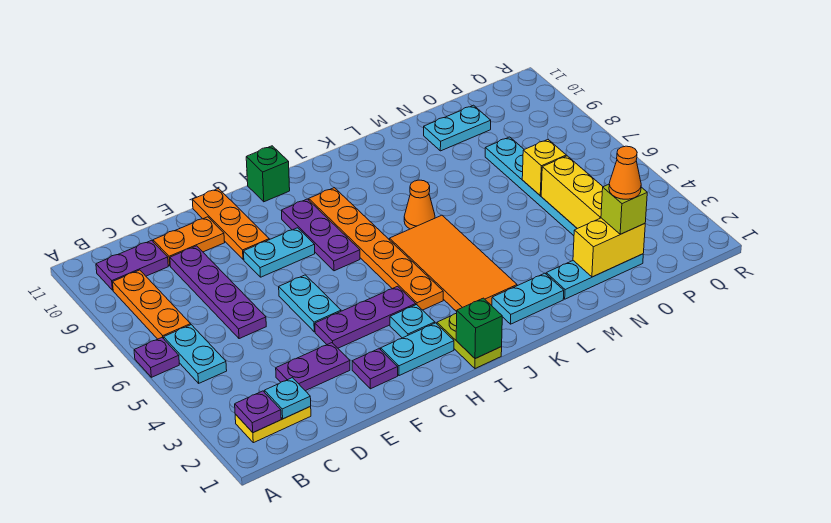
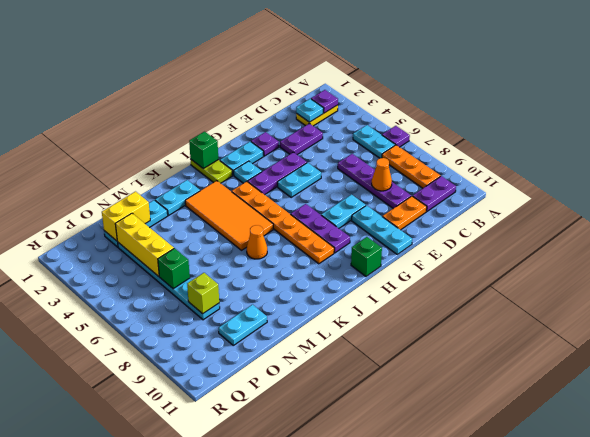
cyan plate F5:F6 level 1 -> cyan plate F5:G5 level 1
orange plate F9:F11 level 1 -> cyan plate F9:F11 level 1
lime brick O2 level 3 -> lime brick O8 level 2
orange cone O2 level 4 -> orange cone D8 level 2
yellow brick O6 level 2 -> green brick O6 level 2

